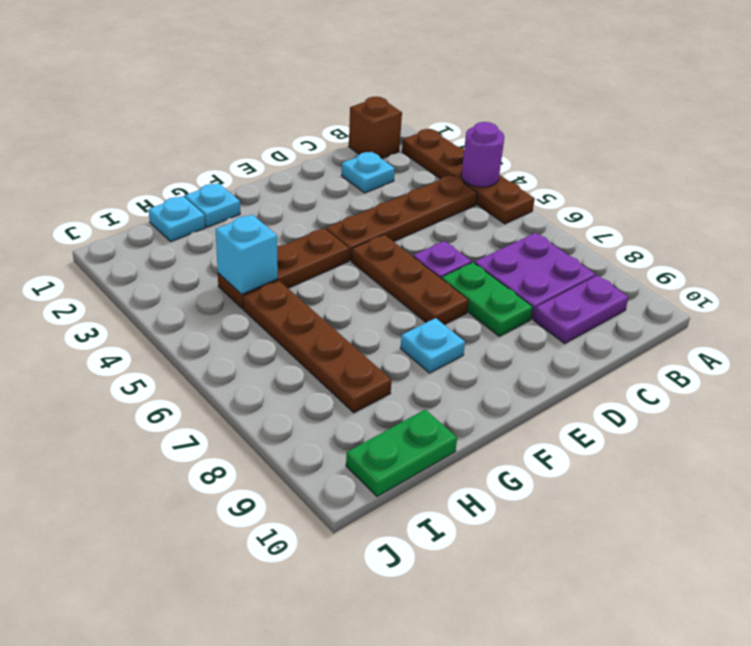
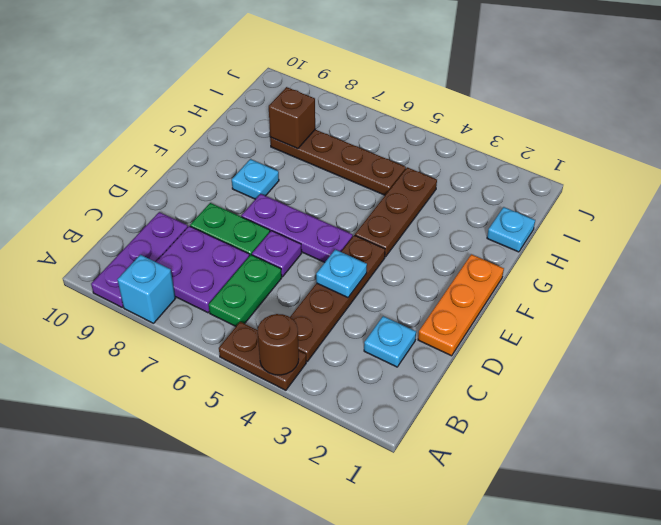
brown plate A2:A5 level 1 -> brown plate A4:A5 level 1
purple round brick A4 level 2 -> brown round brick A4 level 2
brown brick B1 level 1 -> brown brick H8 level 2
purple plate B9:C9 level 1 -> purple plate A9:C9 level 1
none -> orange plate D1:F1 level 1
brown plate E5:E7 level 1 -> purple plate E5:E7 level 1
cyan plate G1 level 1 -> cyan plate D4 level 2
cyan brick H4 level 2 -> cyan brick A8 level 1
green plate H10:I10 level 1 -> green plate B6:C6 level 1

